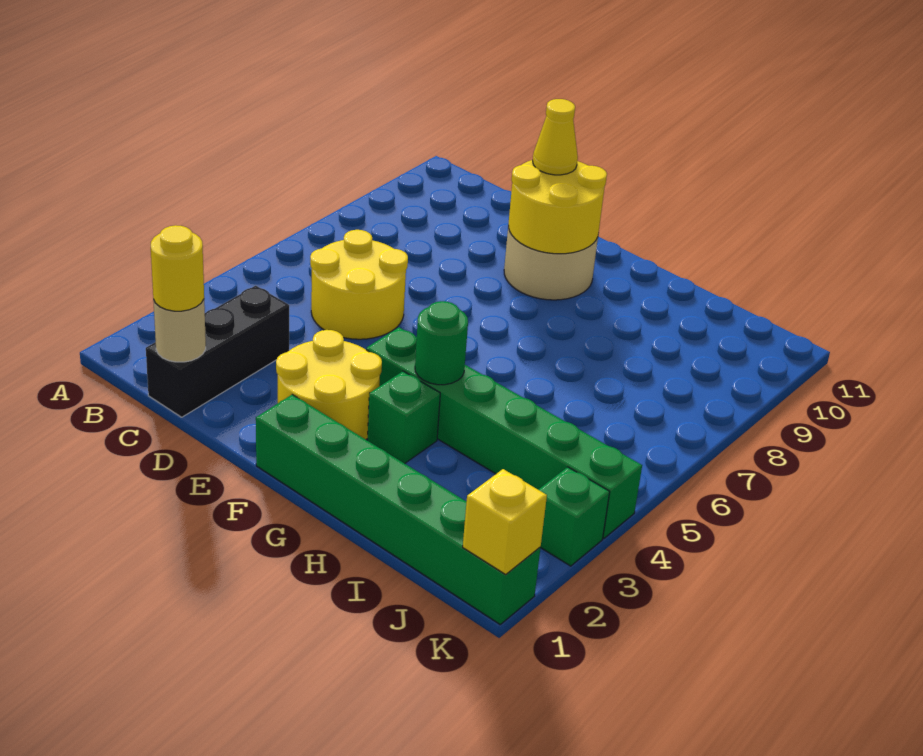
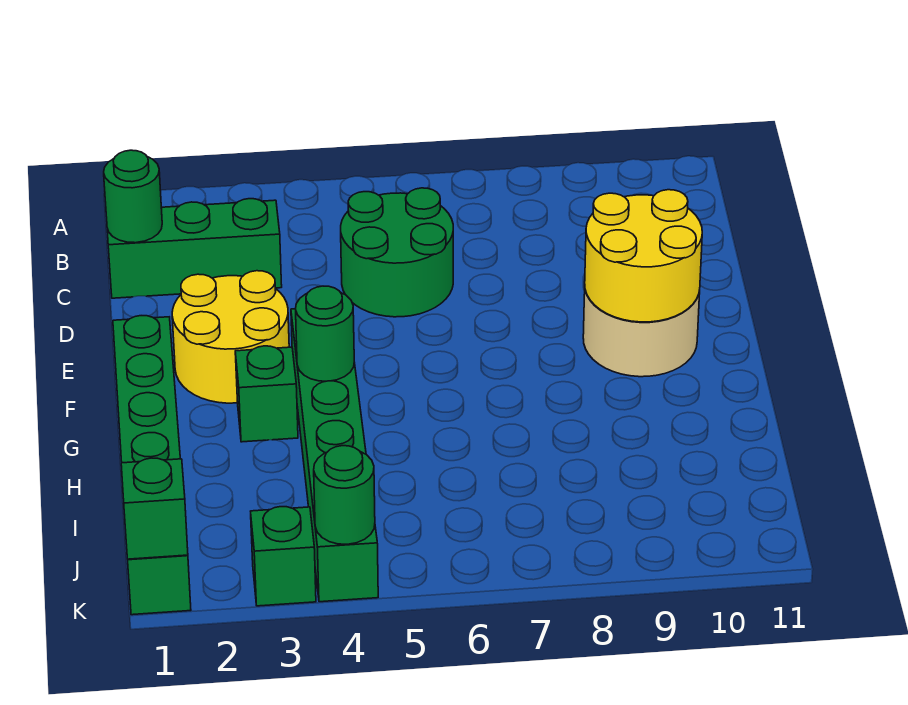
black brick C1:C3 level 1 -> green brick C1:C3 level 1
tan round brick C1 level 2 -> green round brick C1 level 2
yellow round brick C1 level 3 -> none
yellow round brick C5:D6 level 1 -> green round brick C5:D6 level 1
yellow cone E10 level 3 -> none
yellow brick K1 level 2 -> green brick K1 level 2
none -> green round brick K4 level 2

